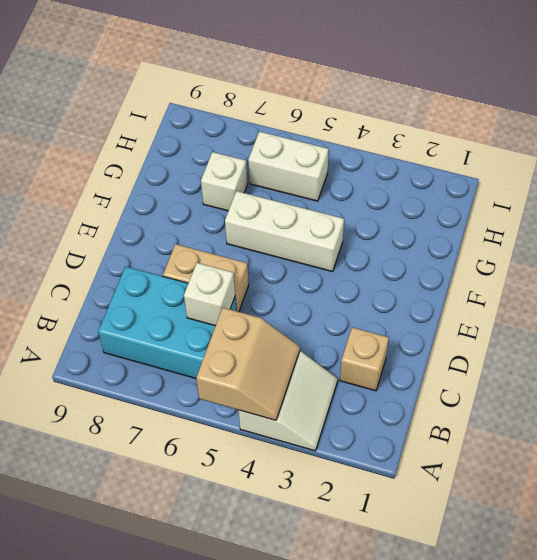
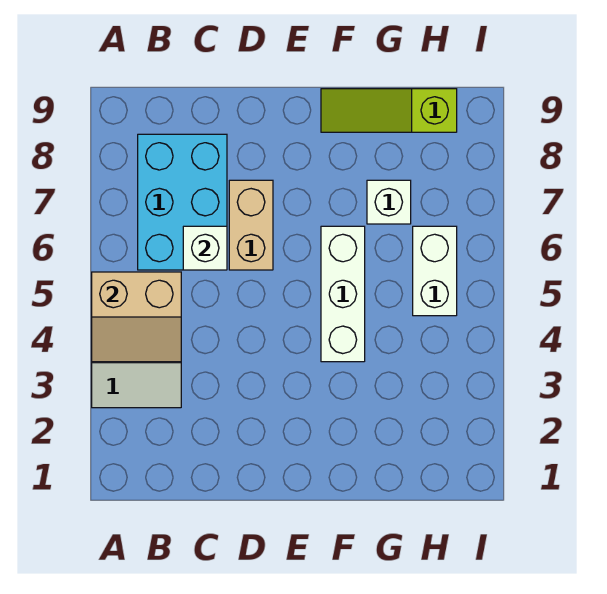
tan brick C2 level 1 -> none
none -> lime slope F9:H9 level 1 top H

